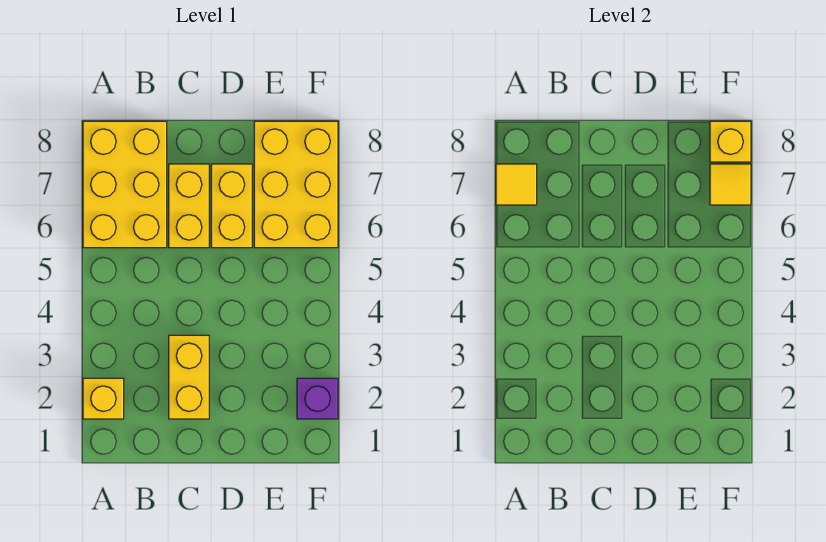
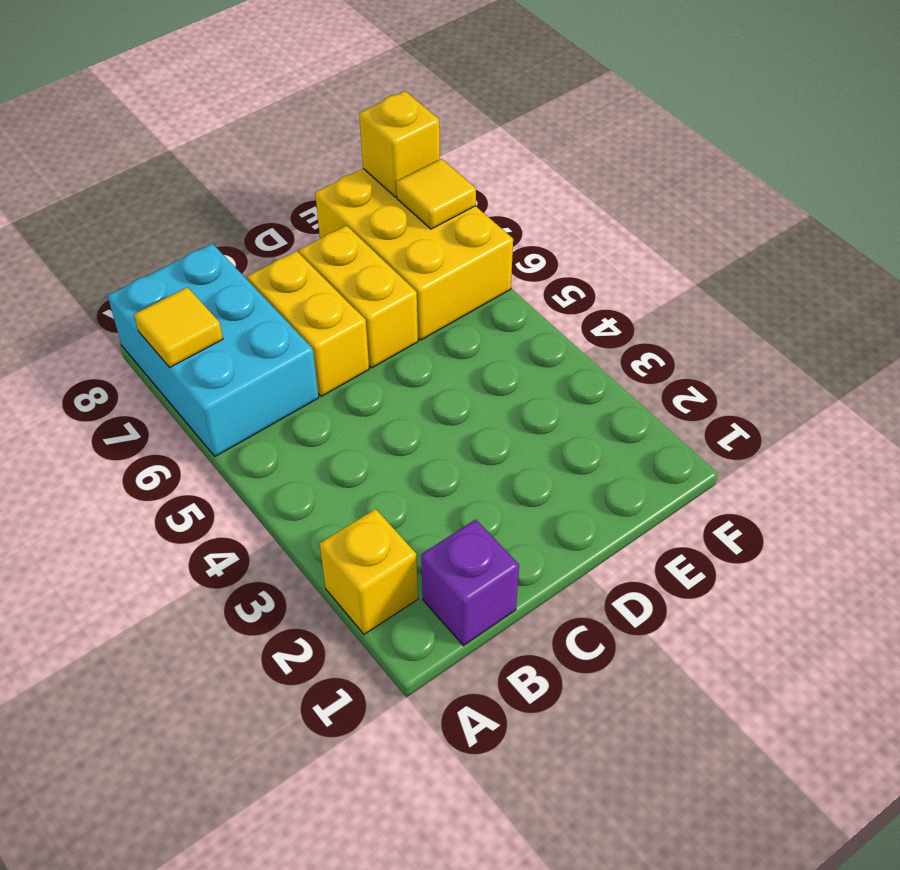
yellow brick A6:B8 level 1 -> cyan brick A6:B8 level 1
yellow brick C2:C3 level 1 -> none
purple brick F2 level 1 -> purple brick B1 level 1

